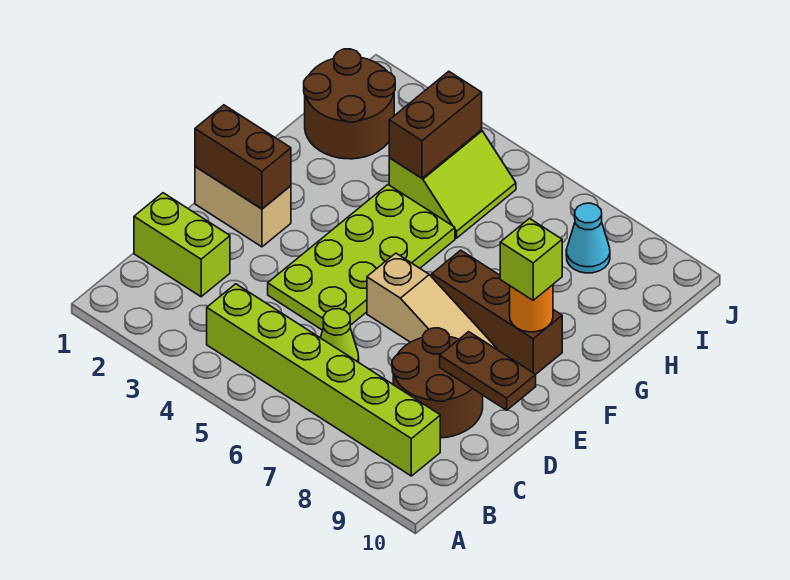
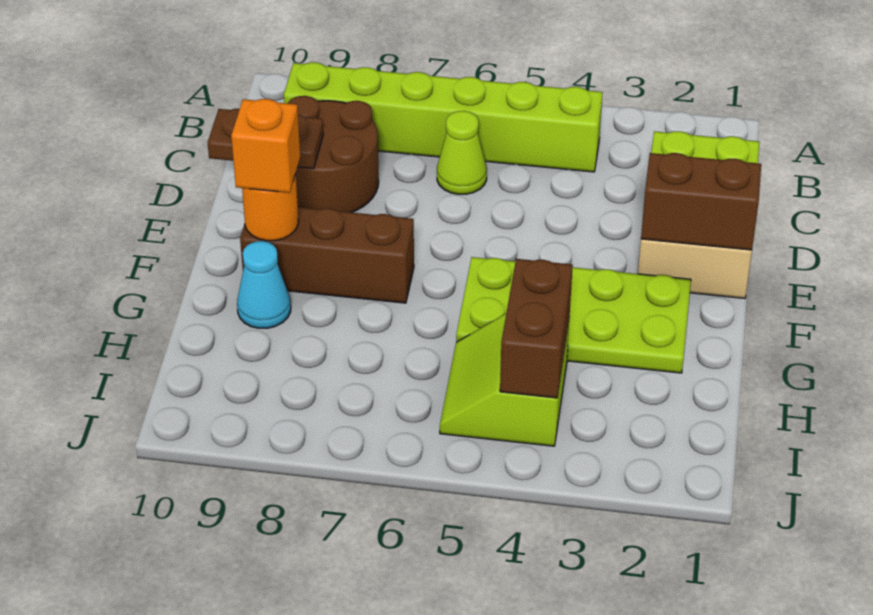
lime plate D4:G5 level 1 -> lime plate F2:G5 level 1
tan slope E6:E8 level 1 top 6 -> none
lime brick F9 level 3 -> orange brick F9 level 3
brown round brick H1:I2 level 1 -> none
cyan cone I8 level 1 -> cyan cone G9 level 1

